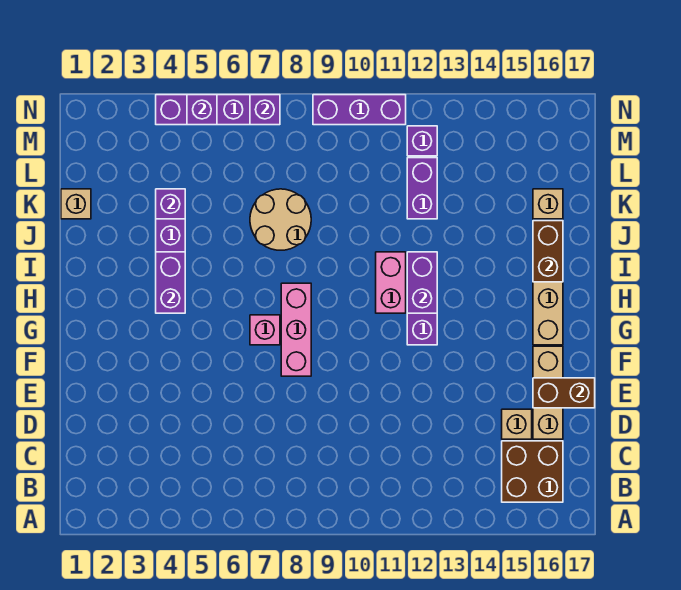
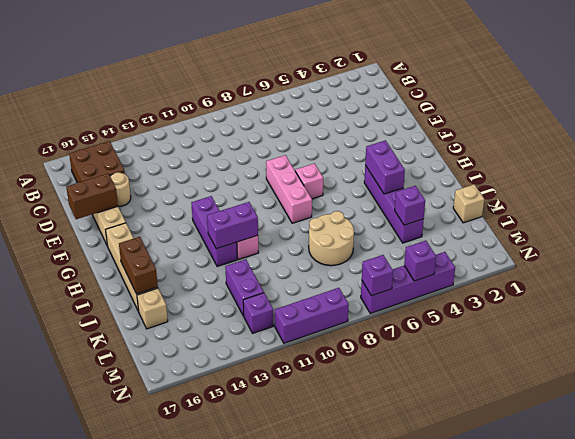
tan brick D15 level 1 -> tan round brick D15 level 1
purple brick H12:I12 level 2 -> purple brick I11:I12 level 2

